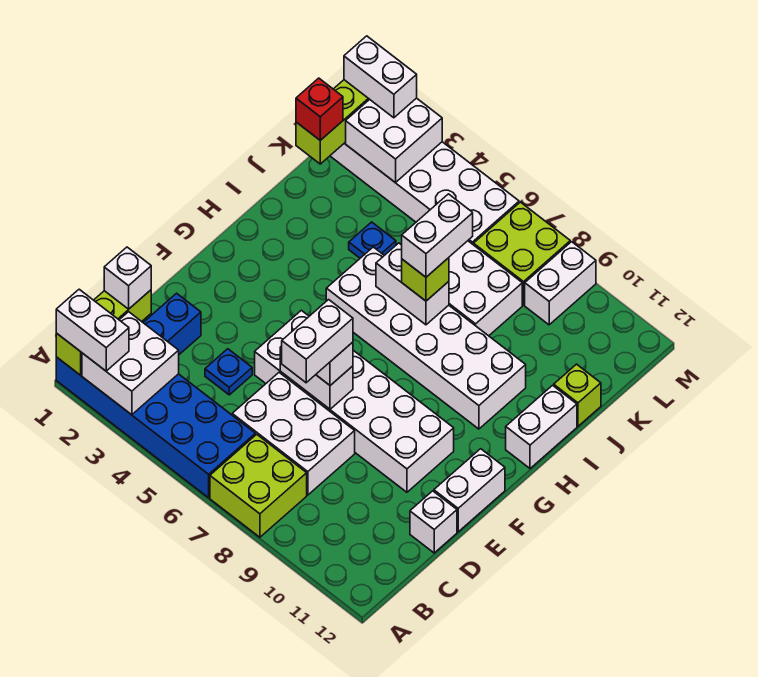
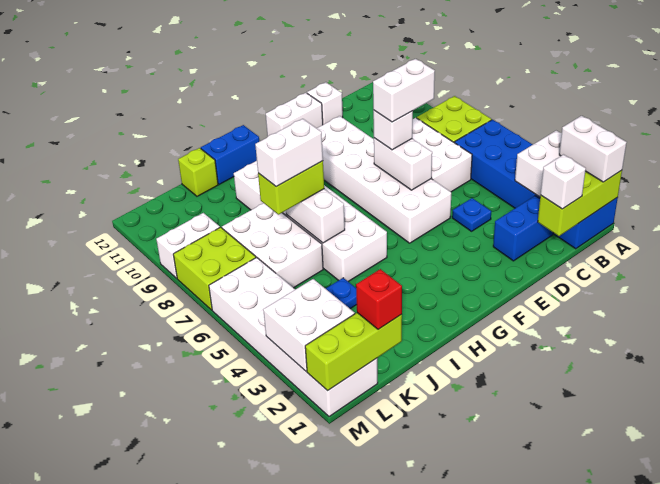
white brick H12:I12 level 1 -> blue brick H12:I12 level 1
lime brick I7 level 3 -> lime brick I7:J7 level 3
white brick M1:M2 level 3 -> none

